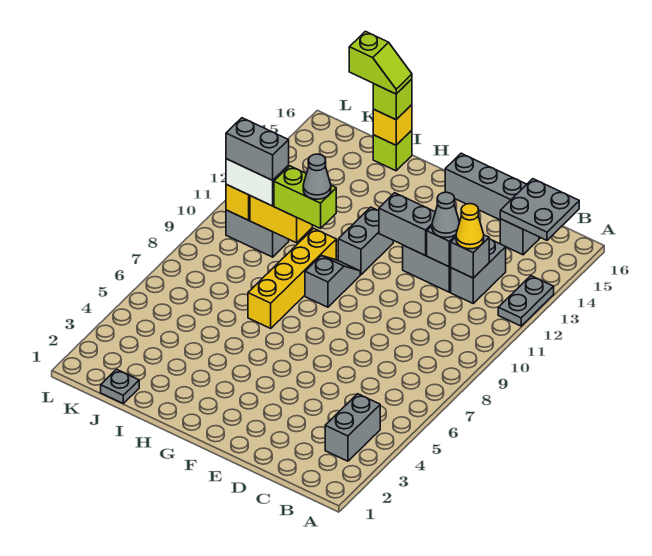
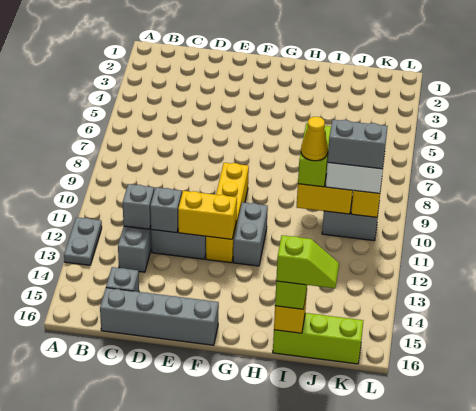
grey brick B3:B4 level 1 -> none
grey plate B15:C16 level 2 -> none
yellow cone C12 level 3 -> yellow cone I10 level 4
grey cone D12 level 3 -> none
grey brick E12:F12 level 2 -> yellow brick E12:F12 level 2
grey slope G9:G10 level 1 top 9 -> none
yellow brick H7:H10 level 1 -> yellow brick F9:F12 level 1
lime brick H10:I10 level 3 -> lime brick I9:I10 level 3
grey cone H10 level 4 -> none
lime brick I16 level 1 -> lime brick I16:K16 level 1
lime slope I16:J16 level 4 top J -> lime slope I16:J16 level 4 top I
grey plate J1 level 1 -> none

